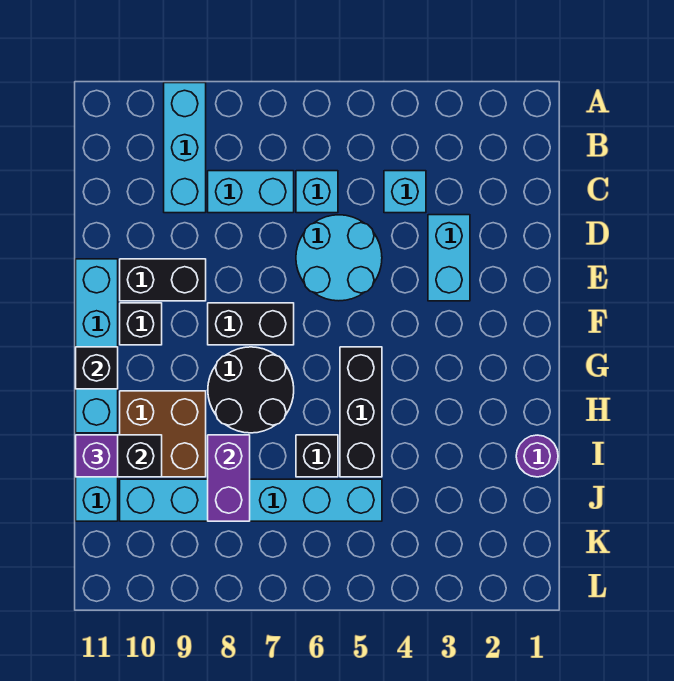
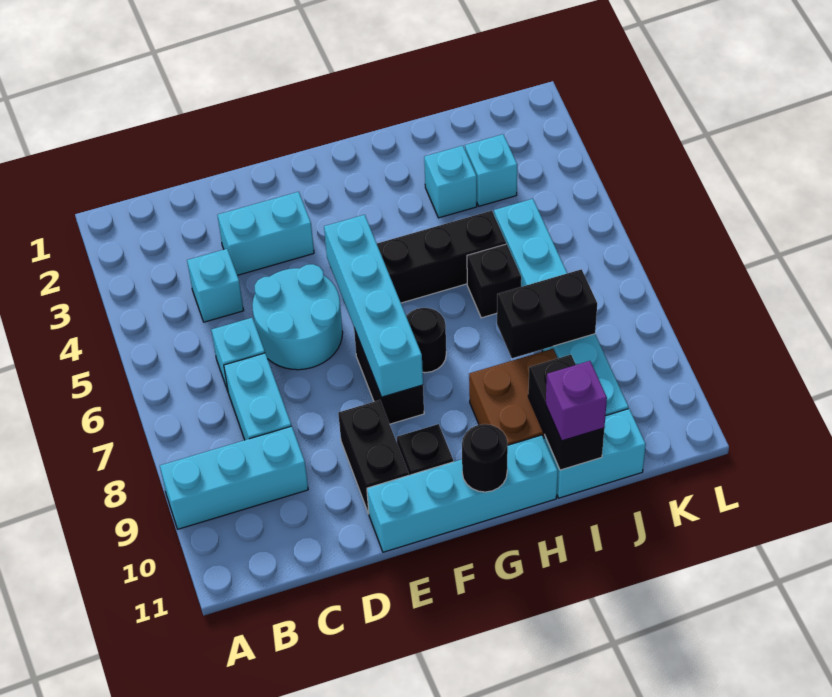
none -> cyan brick F5:F8 level 2
black round brick G7:H8 level 1 -> black round brick G7 level 1
black brick G11 level 2 -> black round brick G11 level 2
purple round brick I1 level 1 -> none
none -> cyan brick I3 level 1
purple brick I8:J8 level 2 -> black brick I8:J8 level 2
none -> cyan brick J3 level 1

